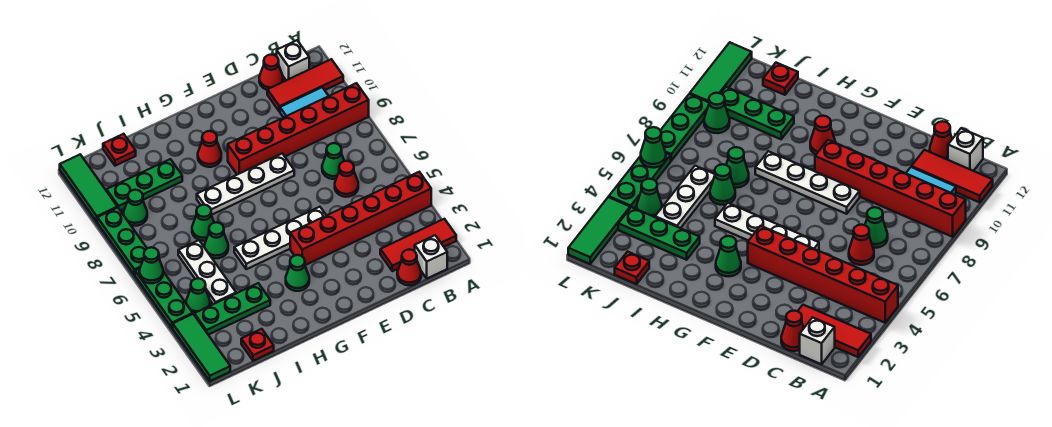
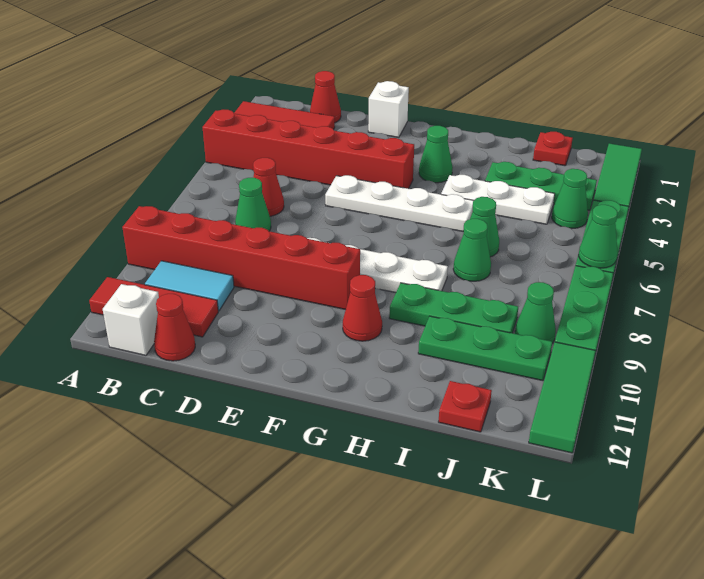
white brick B1 level 1 -> white brick E1 level 1
none -> green plate H9:J9 level 1
white plate J4:J6 level 1 -> white plate H4:J4 level 1

